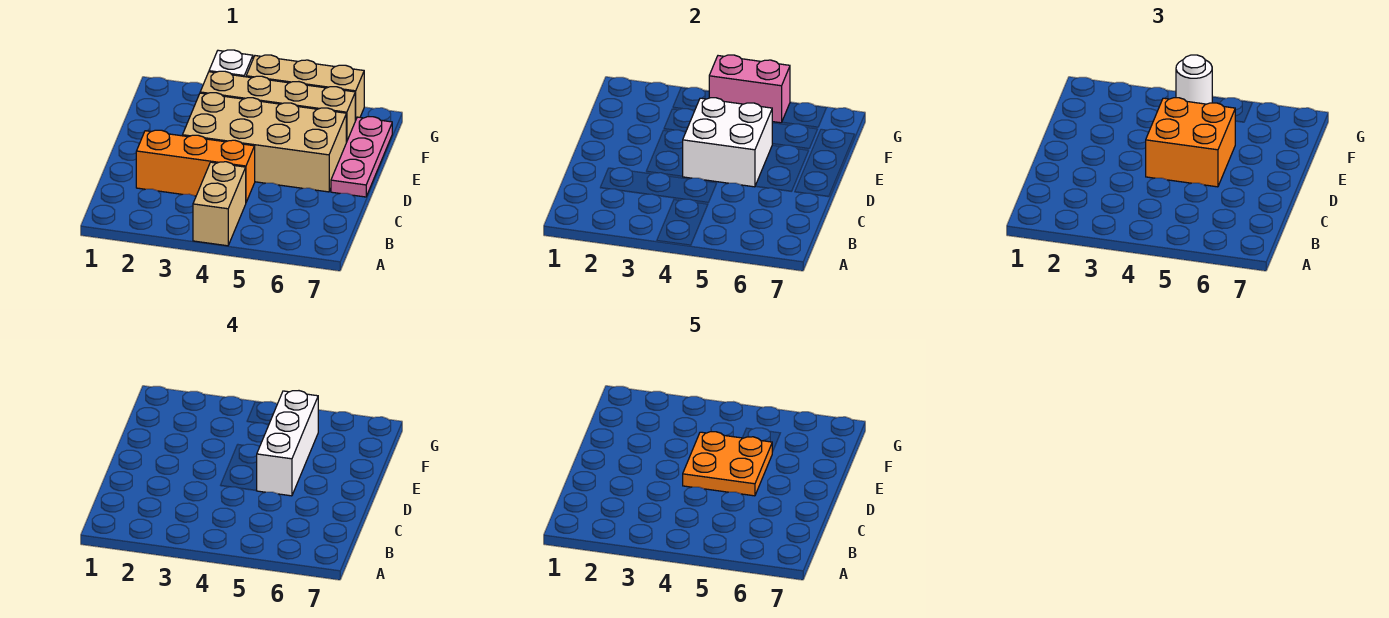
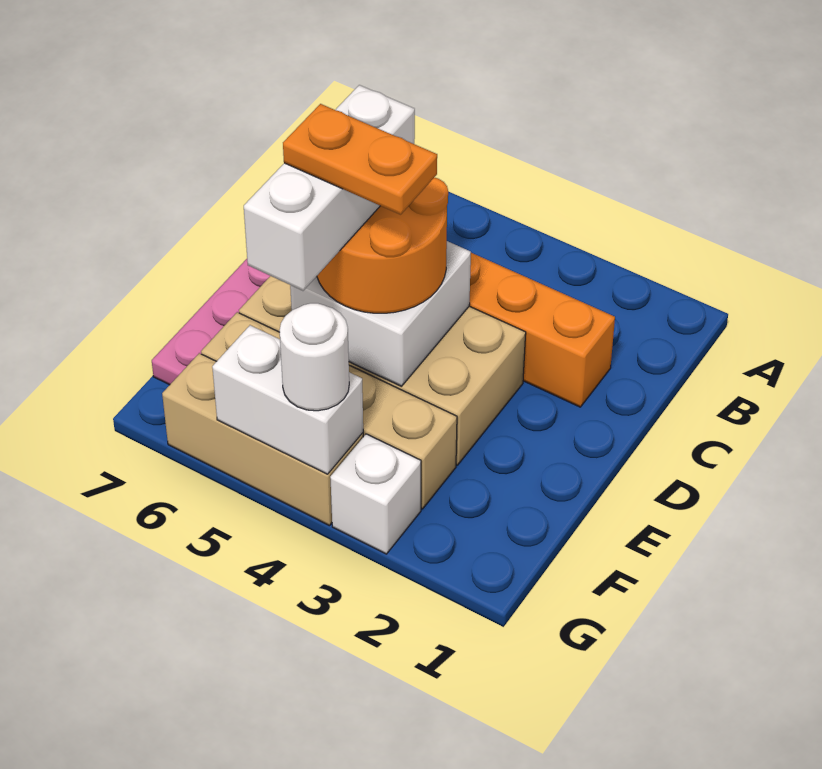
tan brick A4:B4 level 1 -> none
orange brick D4:E5 level 3 -> orange round brick D4:E5 level 3
orange plate D4:E5 level 5 -> orange plate E4:E5 level 5
pink brick G4:G5 level 2 -> white brick G4:G5 level 2

